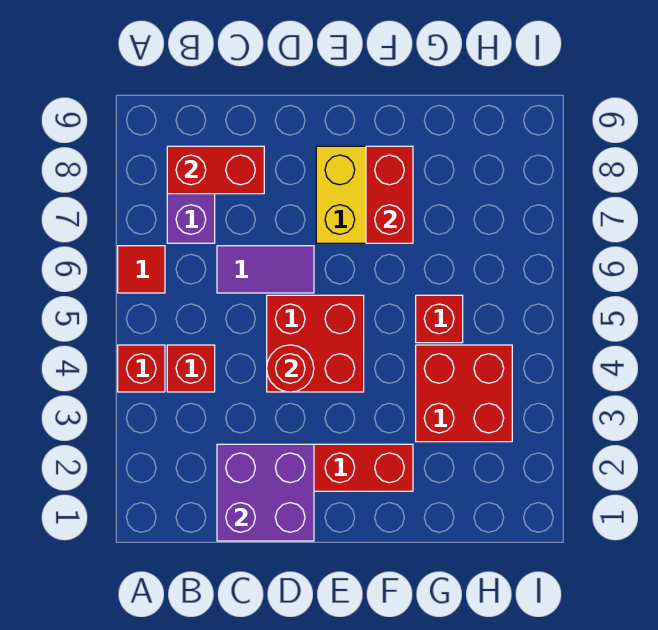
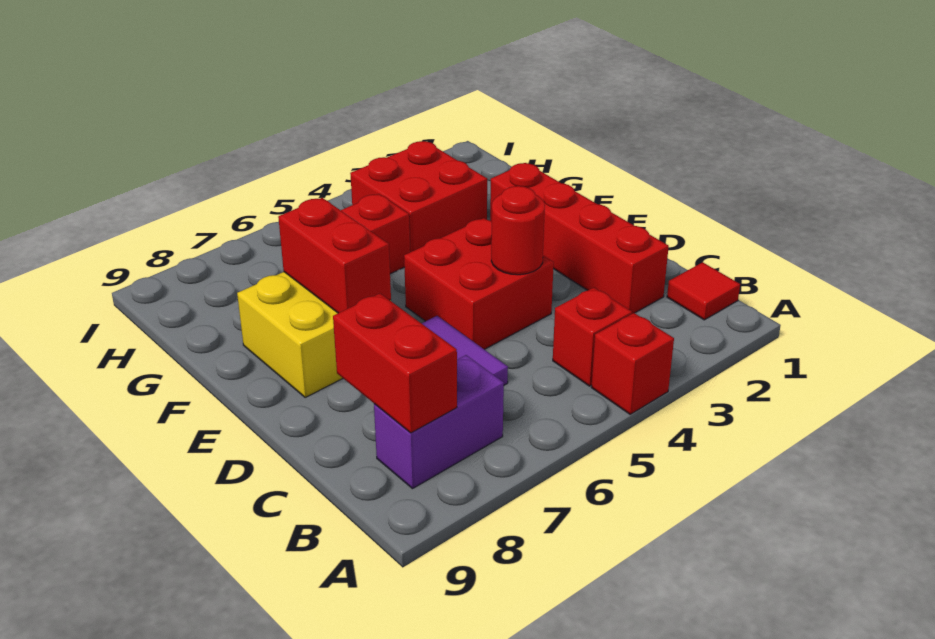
red tile A6 level 1 -> red tile B1 level 1
purple brick C1:D2 level 2 -> none
red brick F7:F8 level 2 -> red brick E7:F7 level 2

